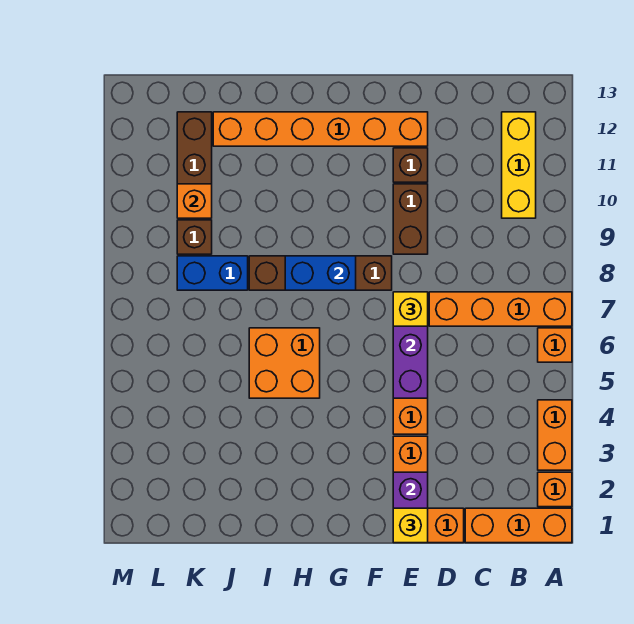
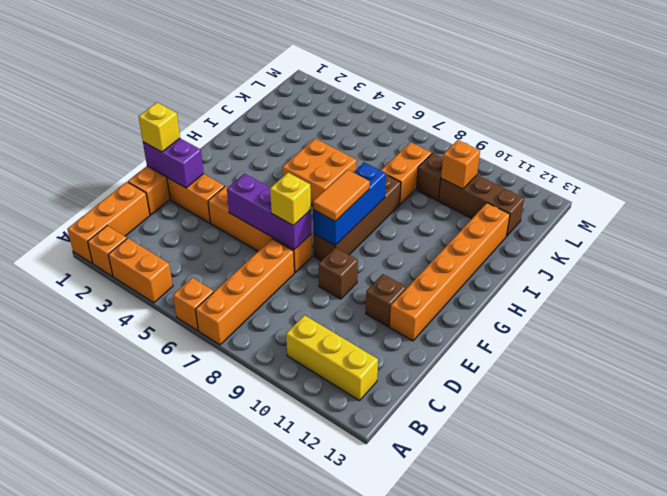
brown brick E9:E10 level 1 -> brown brick E9 level 1
none -> orange tile F8:G8 level 3
blue brick G8:H8 level 2 -> blue brick F8:H8 level 2
blue brick J8:K8 level 1 -> orange brick J8:K8 level 1

